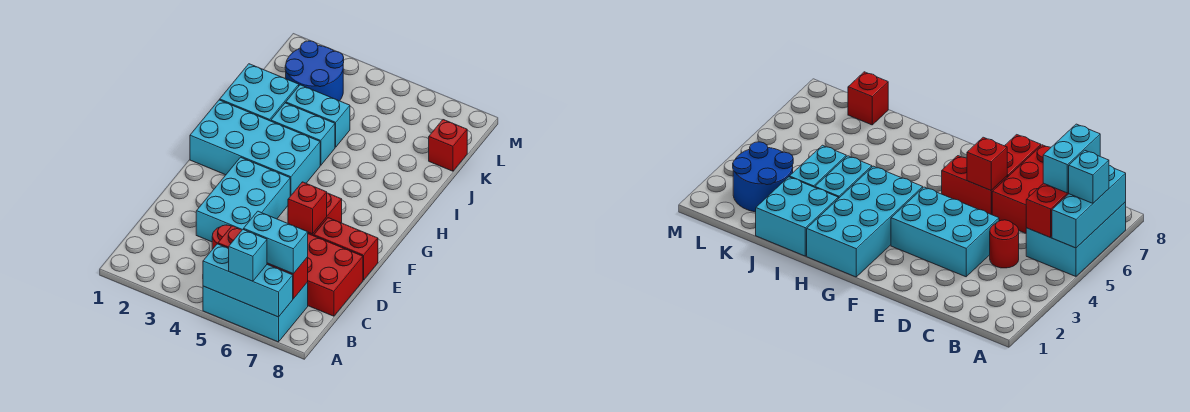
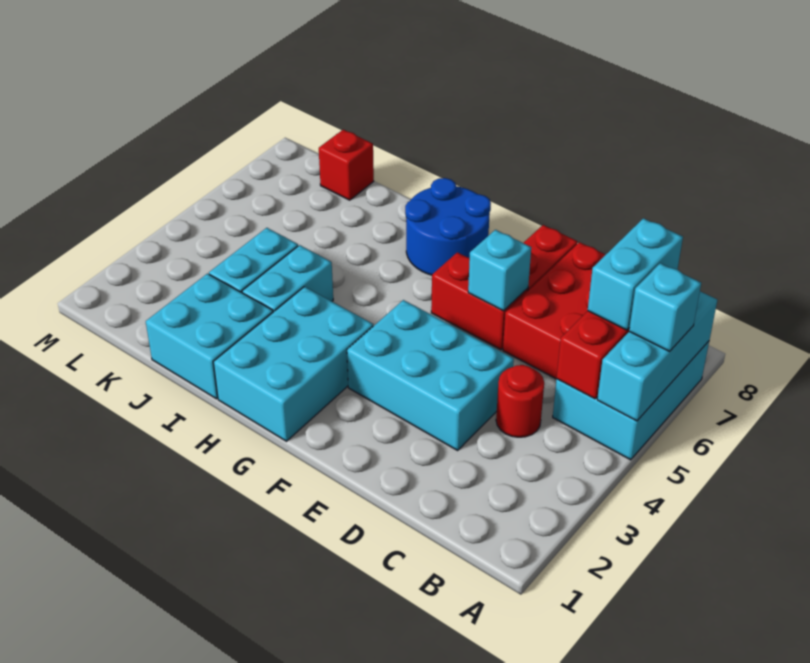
red brick E6 level 2 -> cyan brick E6 level 2
cyan brick G1:H4 level 1 -> cyan brick G1:H3 level 1
blue round brick K2:L3 level 1 -> blue round brick G7:H8 level 1

